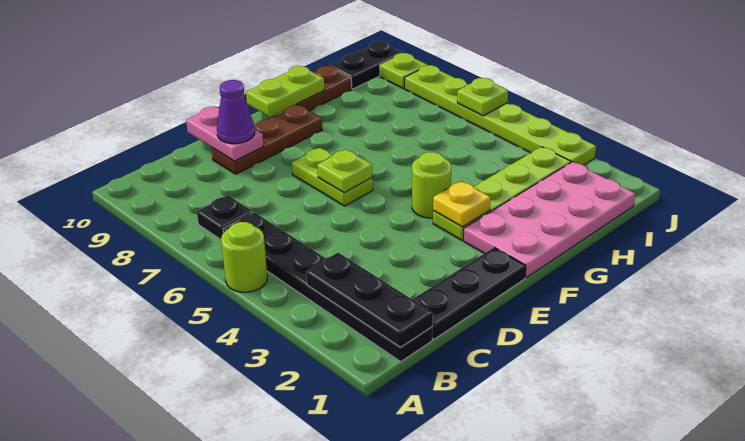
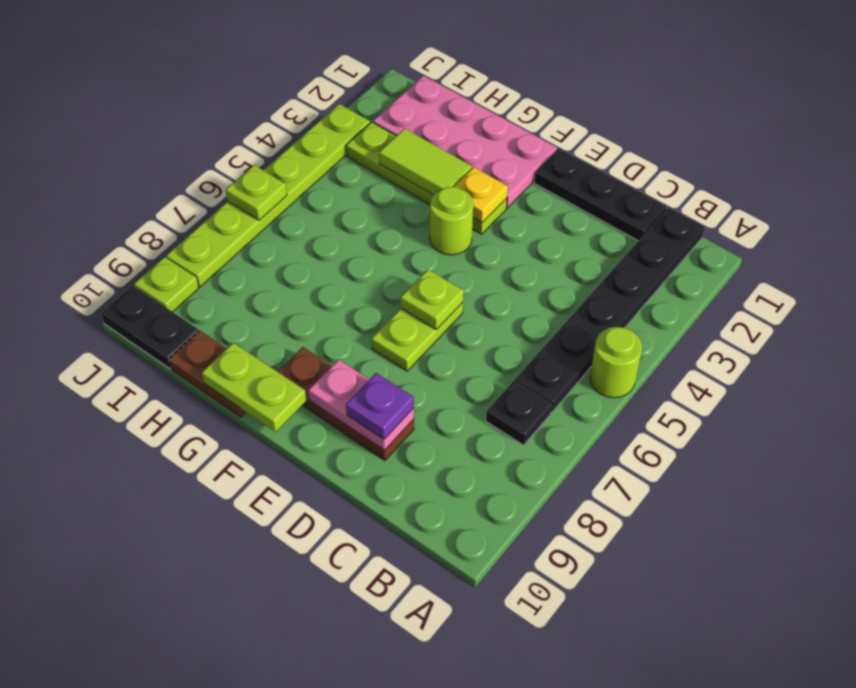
black plate B1:B3 level 2 -> none
pink plate D9:D10 level 2 -> pink plate D9:E9 level 2
purple cone D9 level 3 -> purple plate D9 level 3
none -> lime tile G3:H3 level 2

